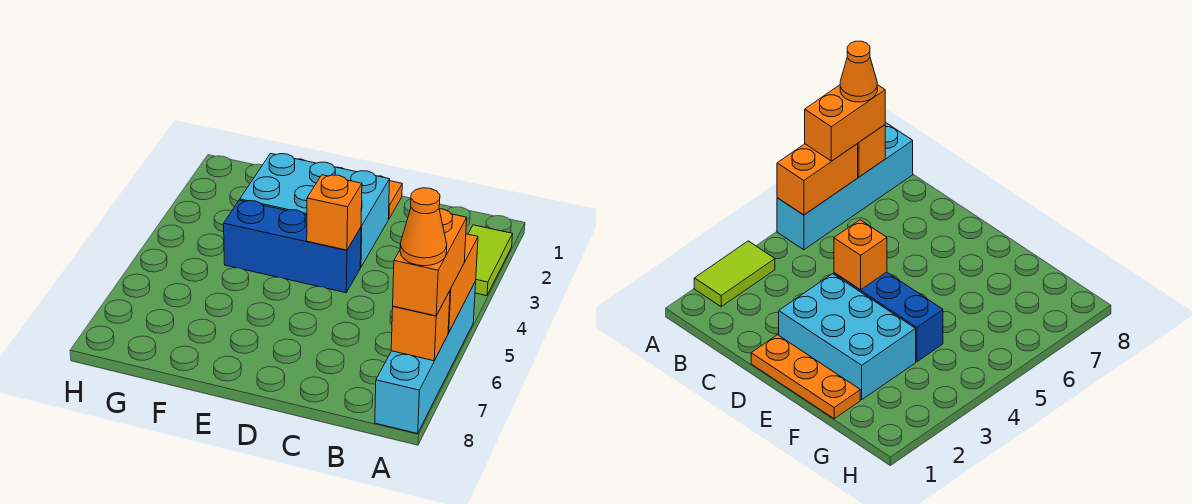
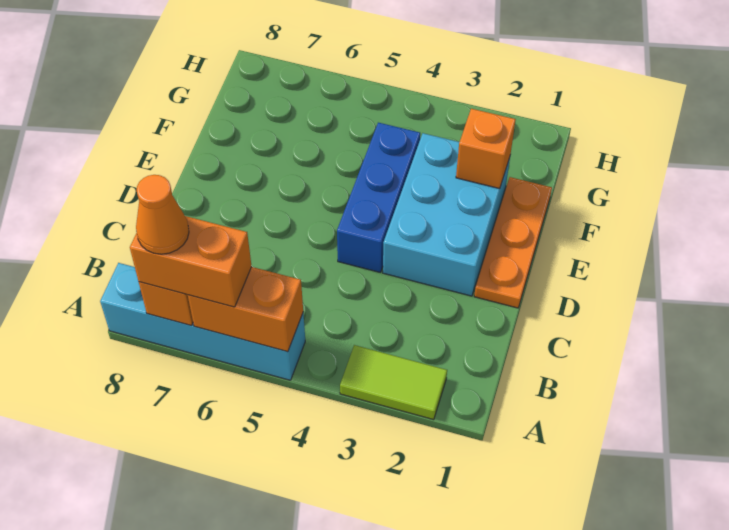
orange brick D4 level 2 -> orange brick F2 level 2

